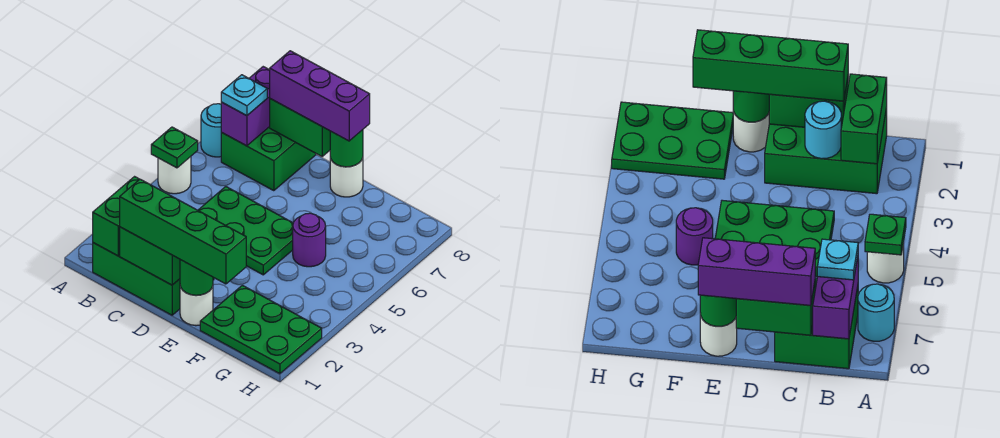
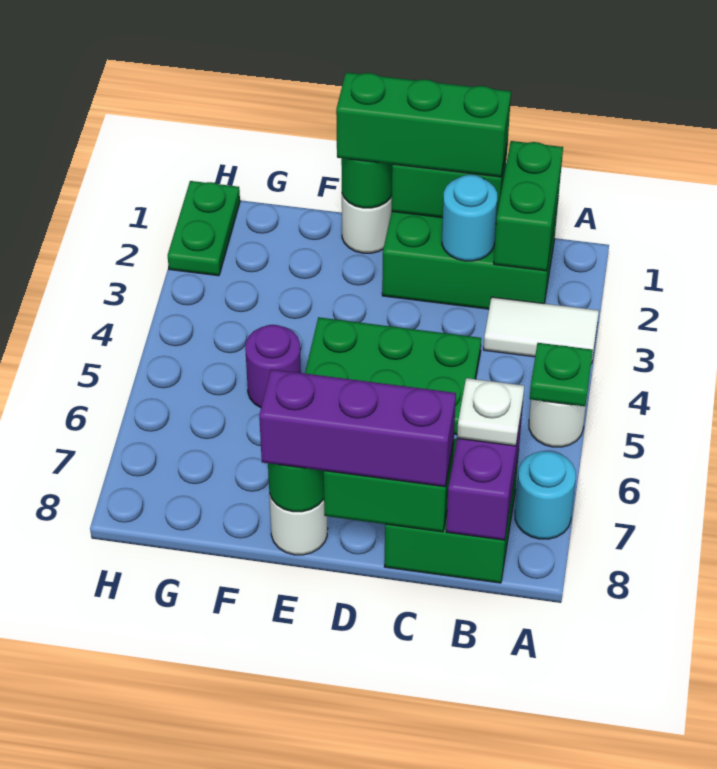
none -> white tile A3:B3 level 1
cyan plate B7 level 3 -> white plate B7 level 3
green brick C1:F1 level 3 -> green brick C1:E1 level 3
green plate F1:H2 level 1 -> green plate H1:H2 level 1

